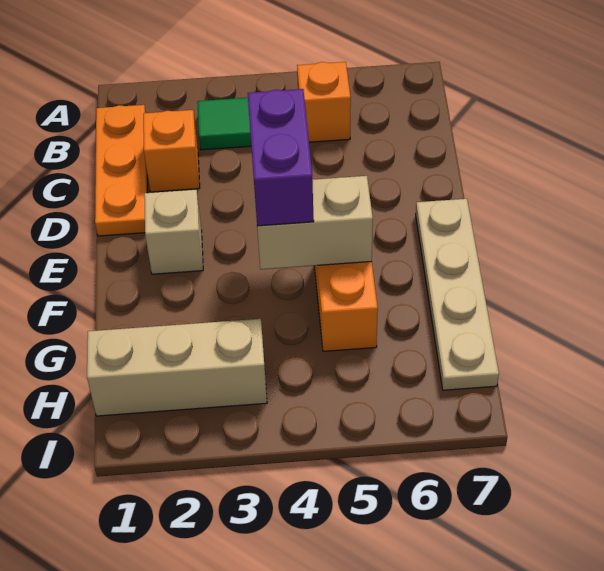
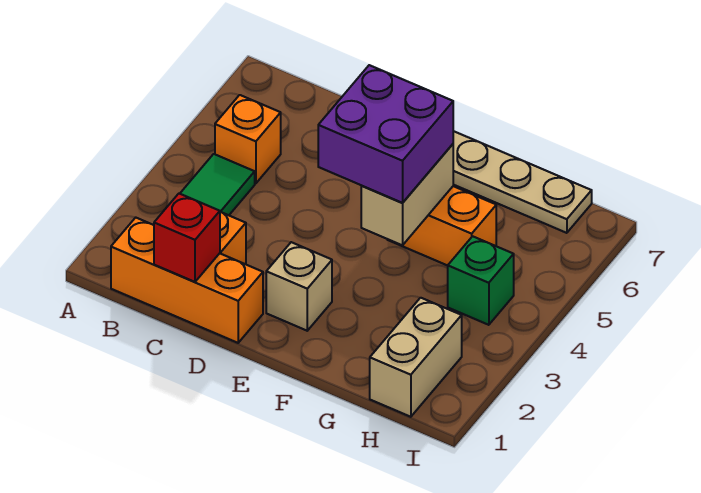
orange plate B1:D1 level 1 -> orange brick B1:D1 level 1
none -> red brick C1 level 2
purple brick E4:F4 level 3 -> purple brick E4:F5 level 3
tan brick H1:H3 level 1 -> tan brick H1:H2 level 1
none -> green brick H4 level 1

